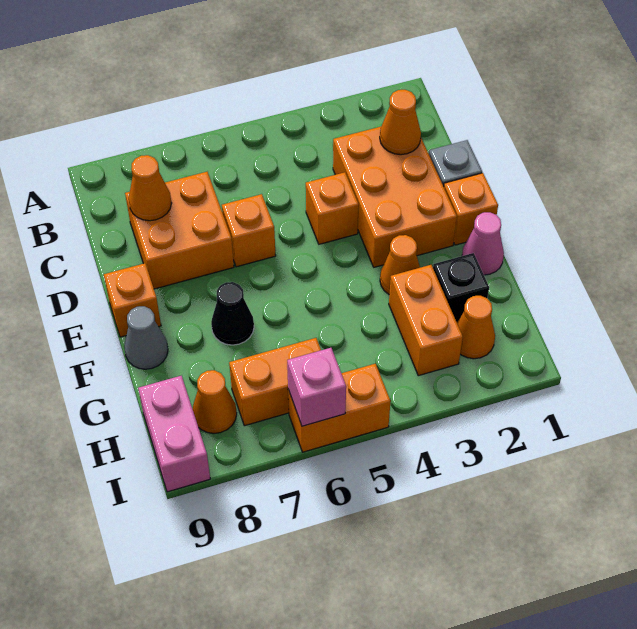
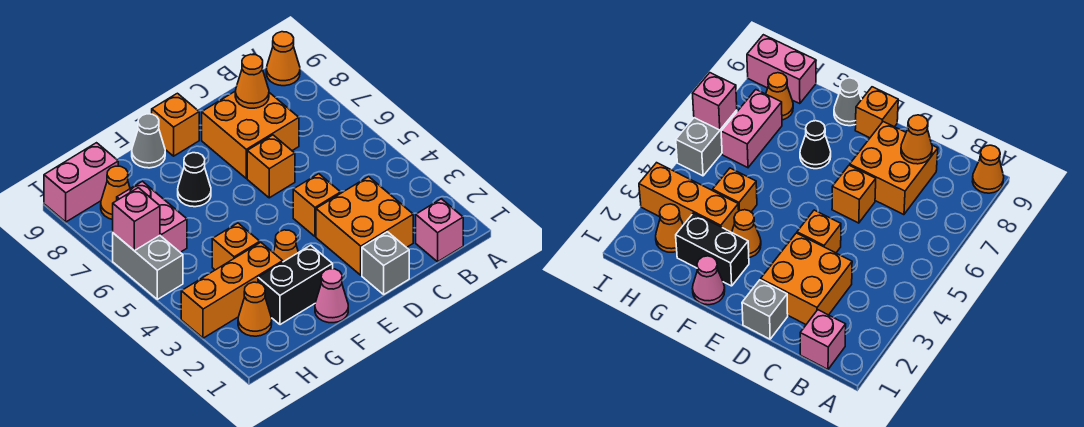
none -> pink brick B1 level 1
orange brick C2:E3 level 1 -> orange brick C2:D3 level 1
orange cone C2 level 2 -> orange cone A9 level 1
orange brick E1 level 1 -> orange brick G4 level 1
black brick G2 level 1 -> black brick F2:G2 level 1
orange brick G3:H3 level 1 -> orange brick G3:I3 level 1
orange brick H6:H7 level 1 -> pink brick H6:H7 level 1
orange brick I5:I6 level 1 -> grey brick I5:I6 level 1

